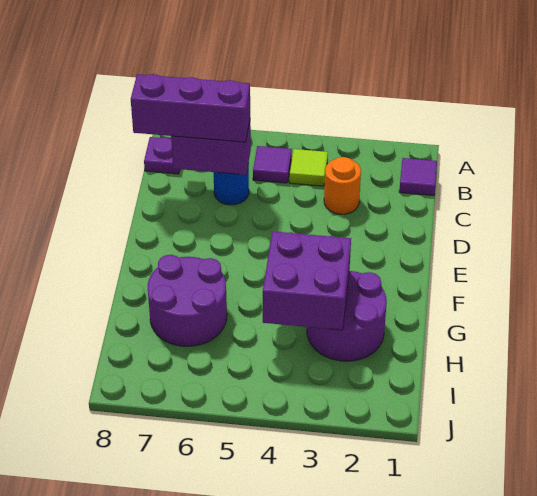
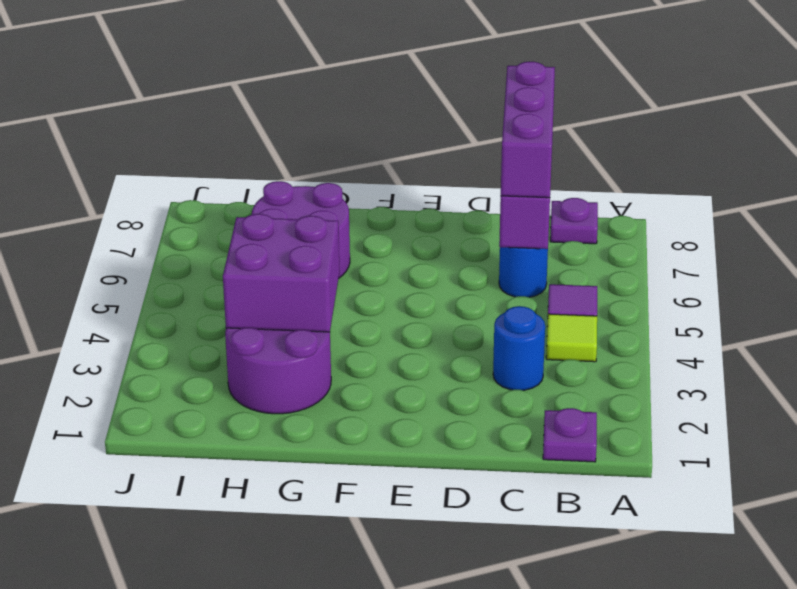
purple tile B1 level 1 -> purple plate B1 level 1
orange round brick C3 level 1 -> blue round brick C3 level 1

